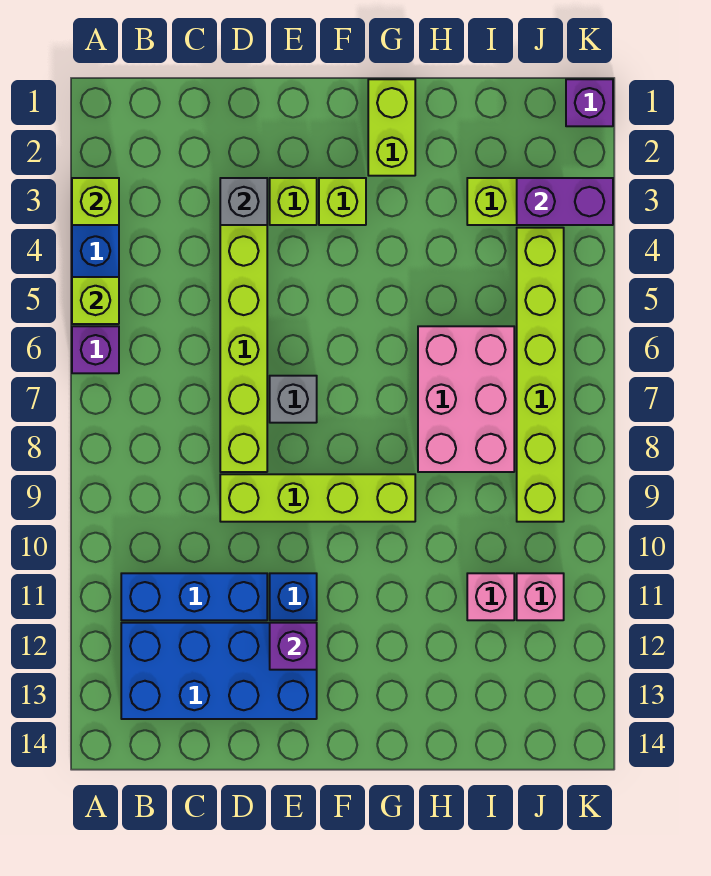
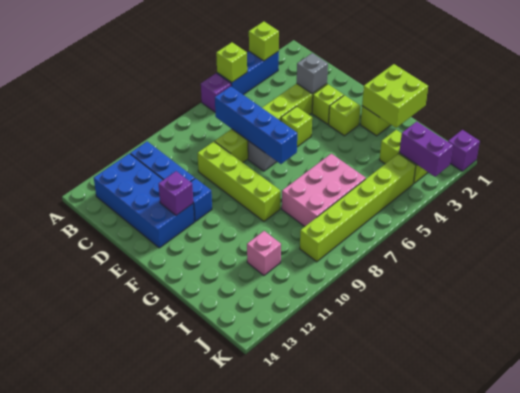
none -> blue brick C7:F7 level 2
none -> lime brick E5 level 1
none -> lime brick G1:H2 level 2
pink brick J11 level 1 -> none

